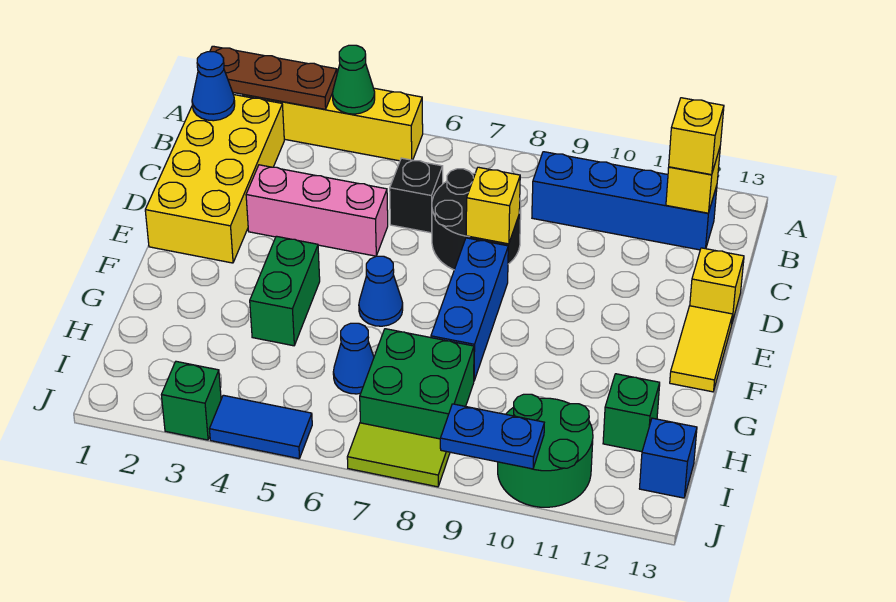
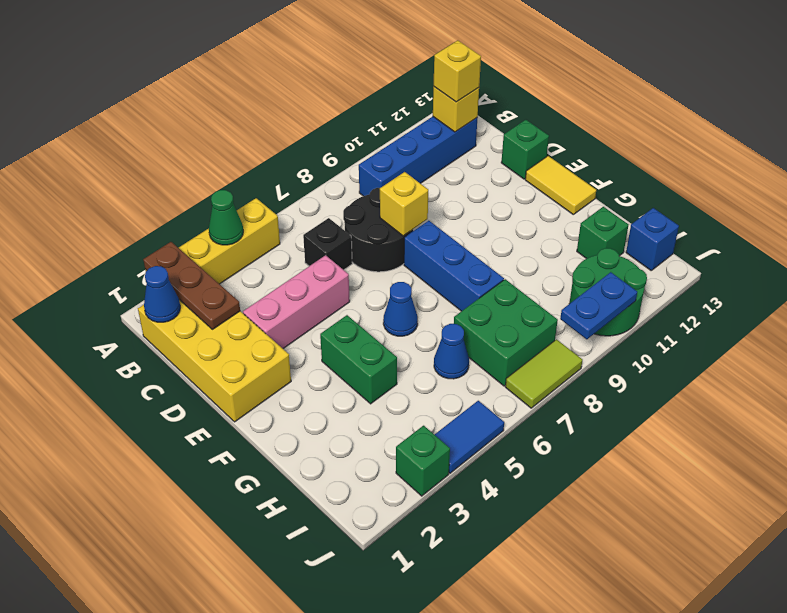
brown plate A1:A3 level 2 -> brown plate A2:C2 level 2
yellow brick D13 level 1 -> green brick D13 level 1

